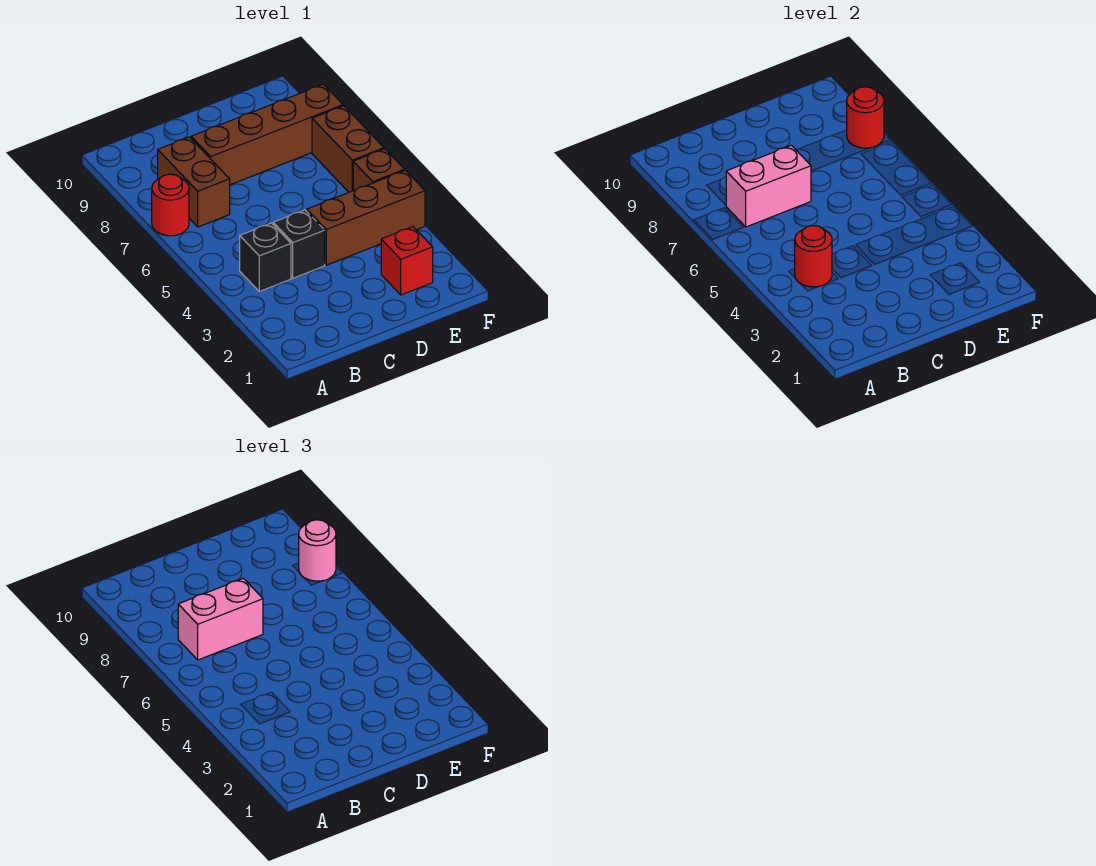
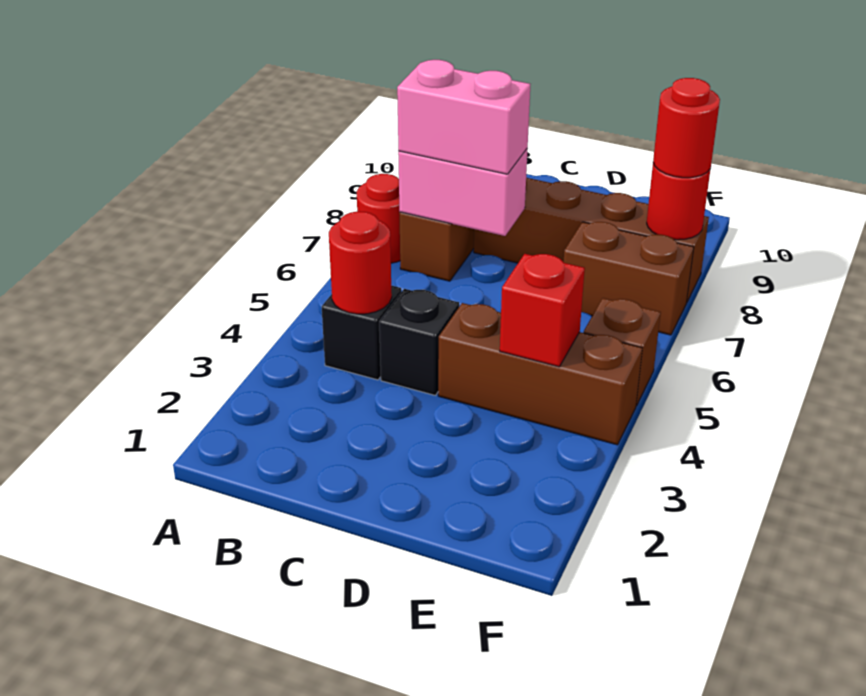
red brick E2 level 1 -> red brick E4 level 2
brown brick F6:F7 level 1 -> brown brick E7:F7 level 1
pink round brick F8 level 3 -> red round brick F8 level 3

